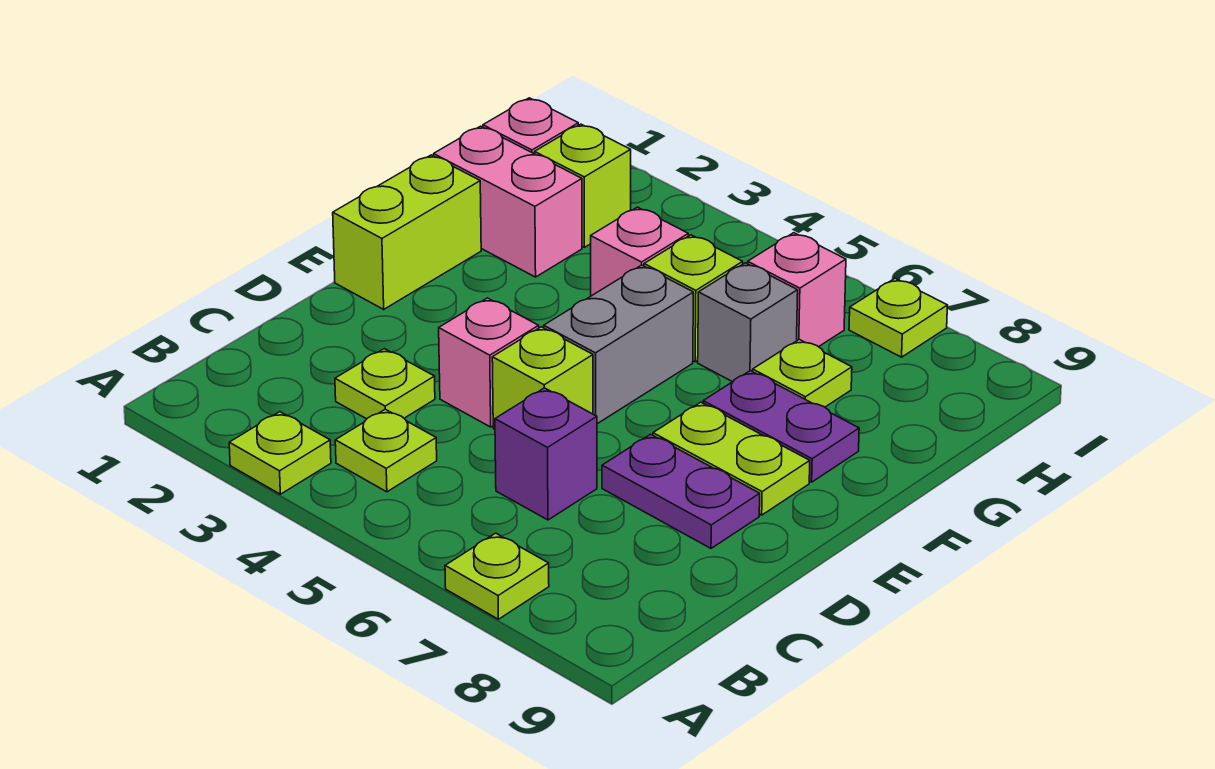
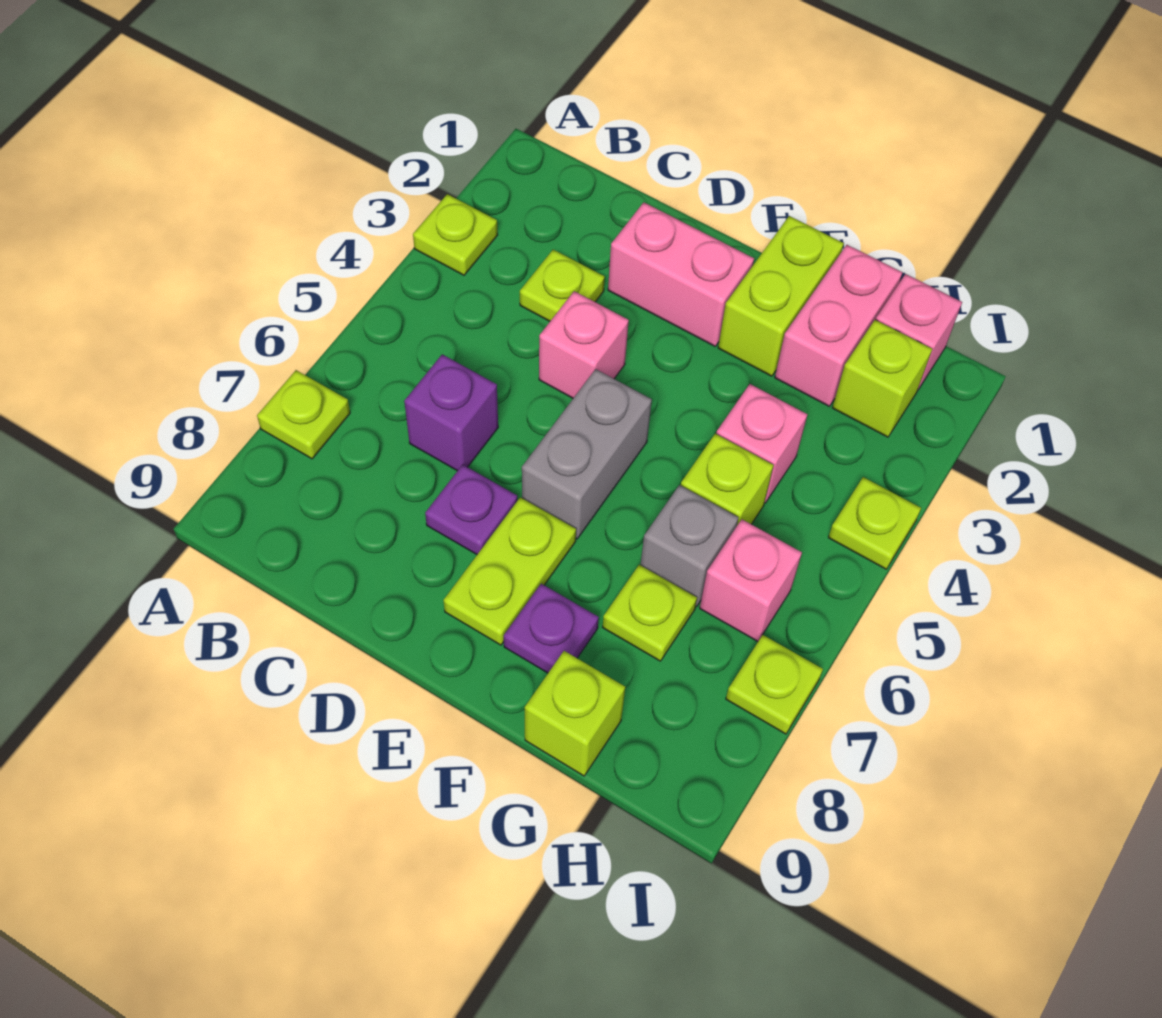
lime plate B4 level 1 -> lime plate I4 level 1
none -> pink brick D2:E2 level 1
lime brick D5 level 1 -> lime brick G9 level 1
purple plate D7:D8 level 1 -> purple plate D7 level 1
lime brick E1:F1 level 1 -> lime brick F1:F2 level 1
grey brick E5:F5 level 1 -> grey brick E5:E6 level 1
purple plate F7:F8 level 1 -> purple plate F8 level 1

